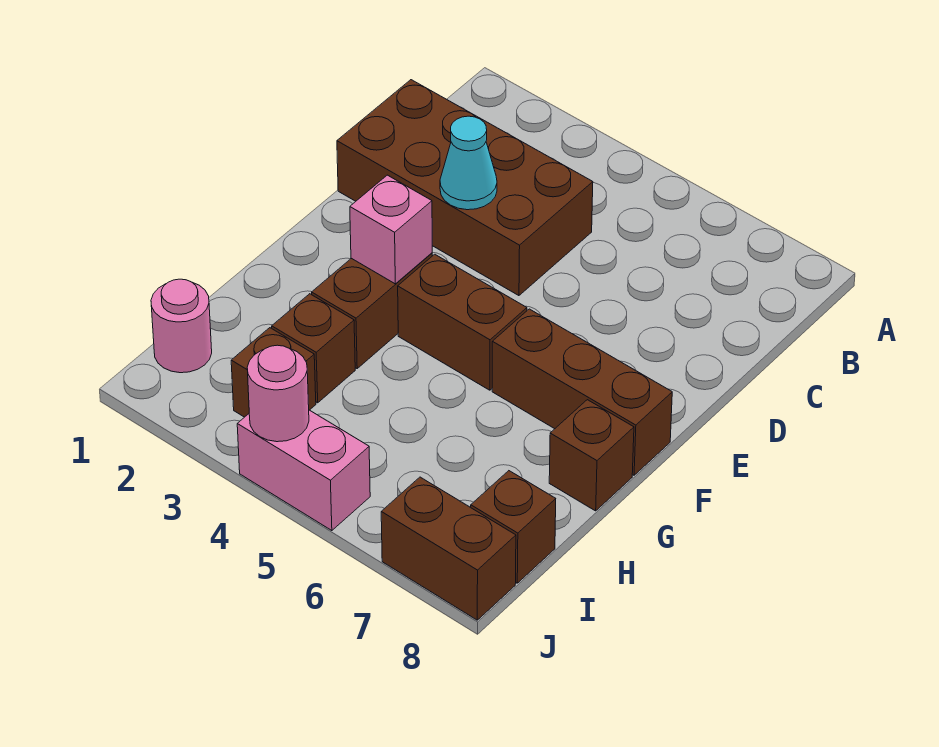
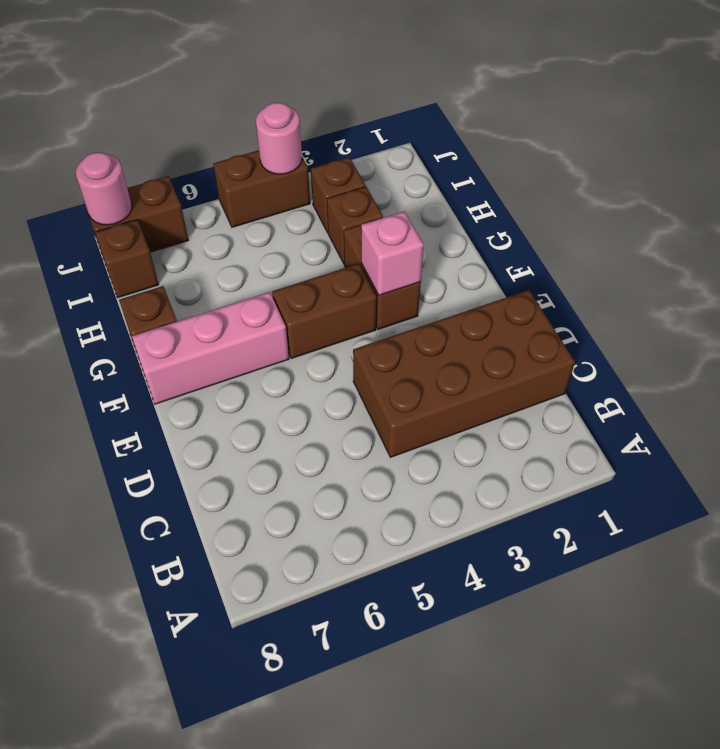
cyan cone D3 level 2 -> none
brown brick F6:F8 level 1 -> pink brick F6:F8 level 1
pink round brick I1 level 1 -> pink round brick J8 level 2
pink brick J4:J5 level 1 -> brown brick J4:J5 level 1

